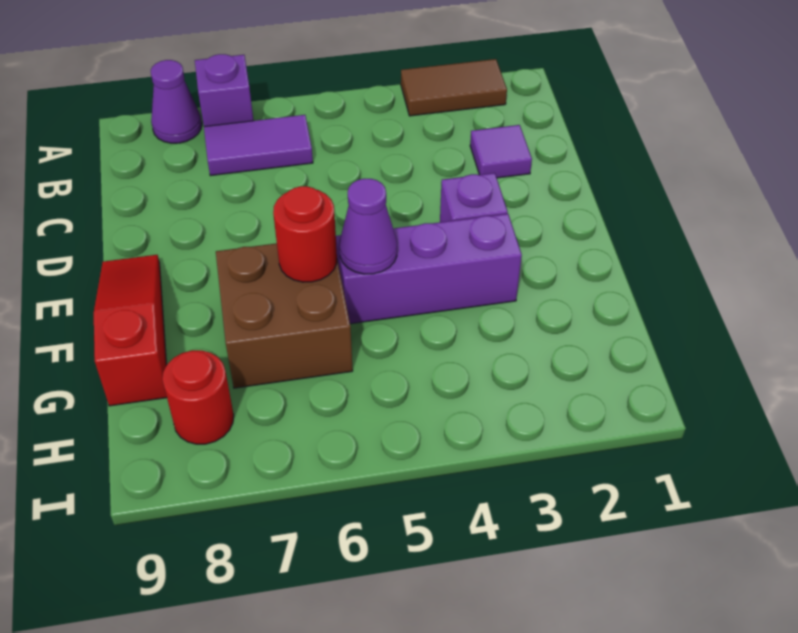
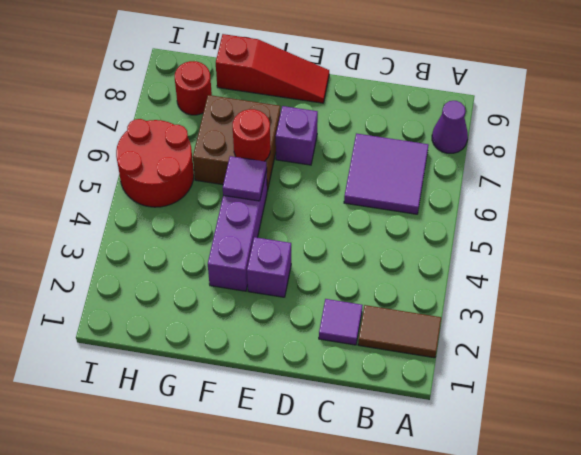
brown tile A2:A3 level 1 -> brown tile A2:B2 level 1
purple brick A7 level 1 -> purple brick E7 level 1
purple tile B6:B7 level 1 -> purple tile B6:C7 level 1
purple cone F5 level 2 -> purple tile F5 level 2
none -> red round brick H5:I6 level 1

